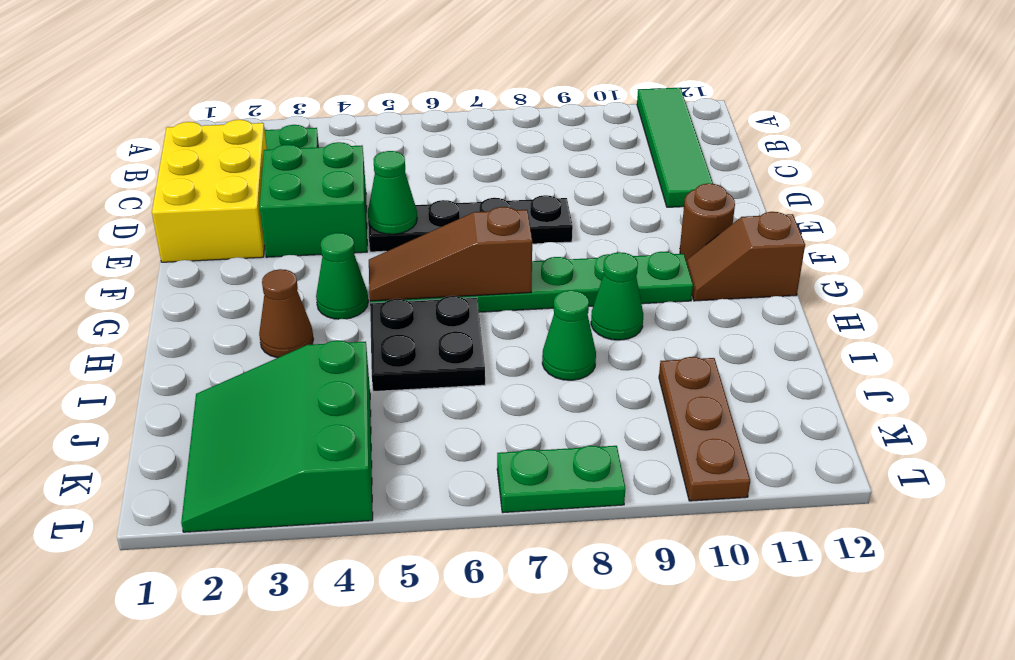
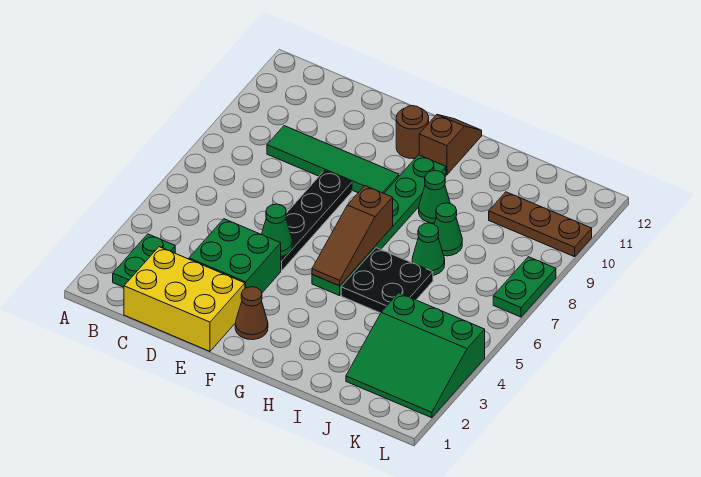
green tile A11:D11 level 1 -> green tile C9:F9 level 1
green cone G4 level 1 -> green cone I7 level 1
brown slope G11:G12 level 1 top 12 -> brown slope G11:G12 level 1 top 11
brown cone H3 level 1 -> brown cone F2 level 1

